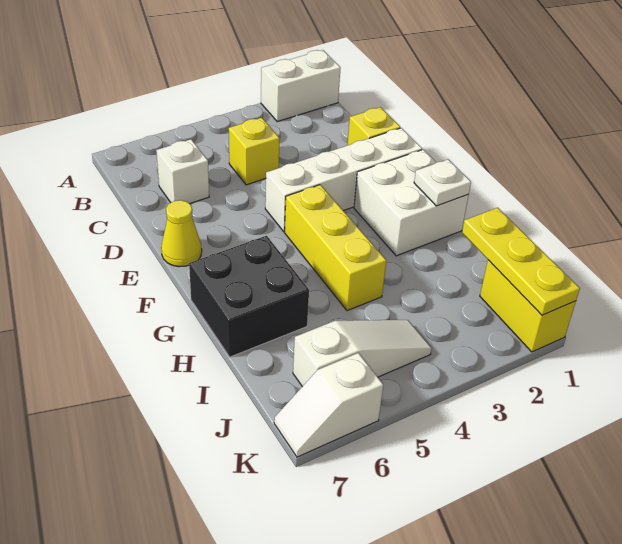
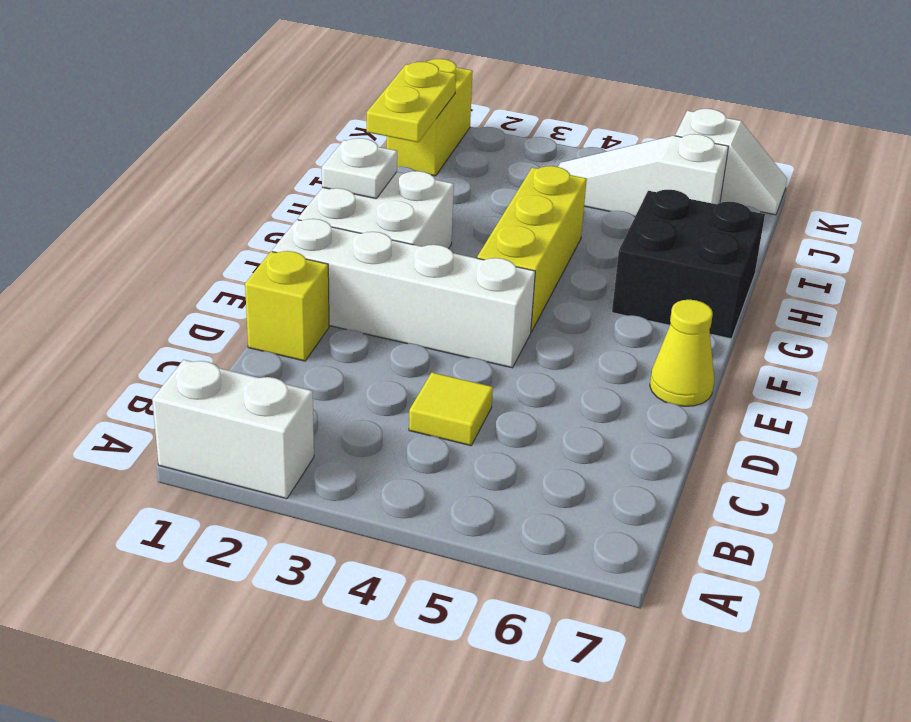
yellow brick C4 level 1 -> yellow tile C4 level 1
white brick C6 level 1 -> none
yellow plate I1:K1 level 2 -> yellow plate I1:J1 level 2

